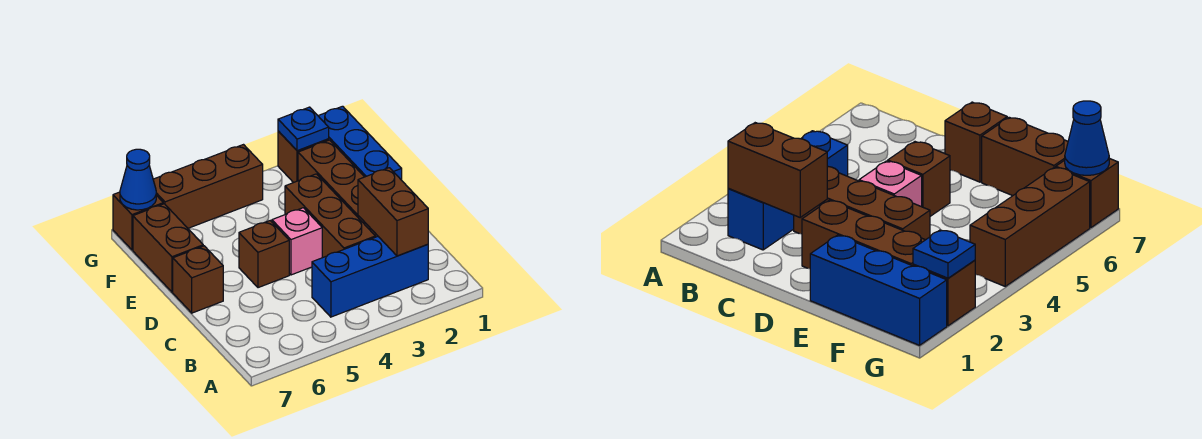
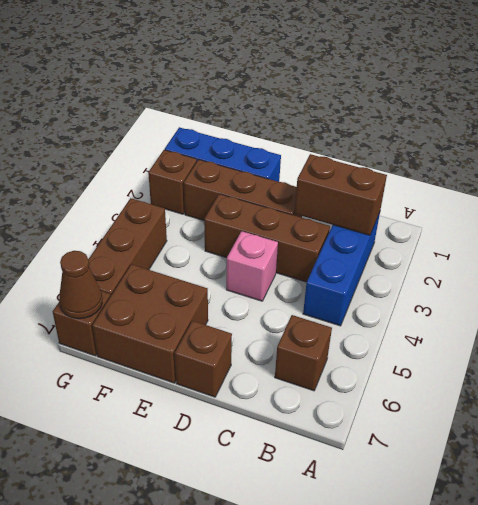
brown brick D5 level 1 -> brown brick B6 level 1
brown brick E7:F7 level 1 -> brown brick E6:F7 level 1
blue plate G2 level 2 -> none
blue cone G7 level 2 -> brown cone G7 level 2

